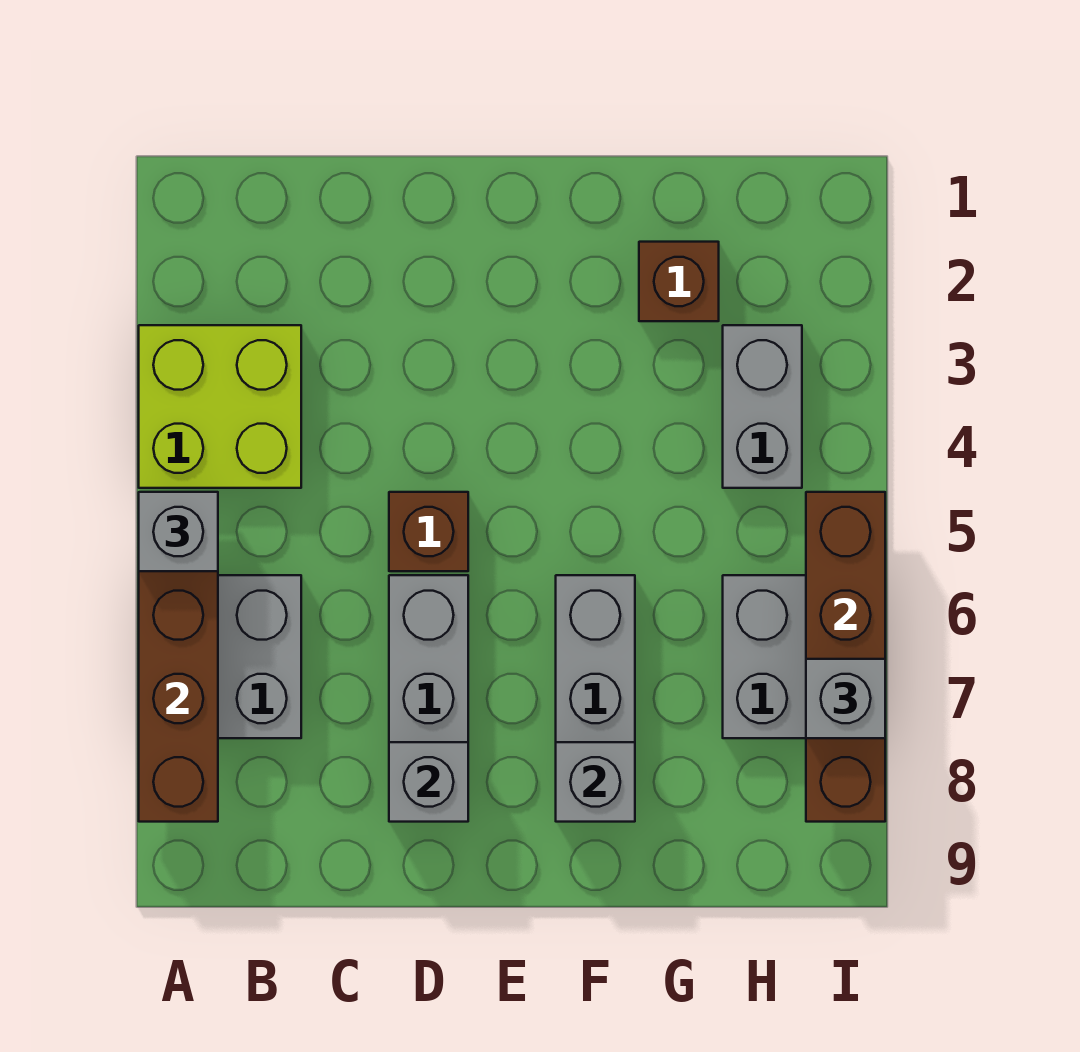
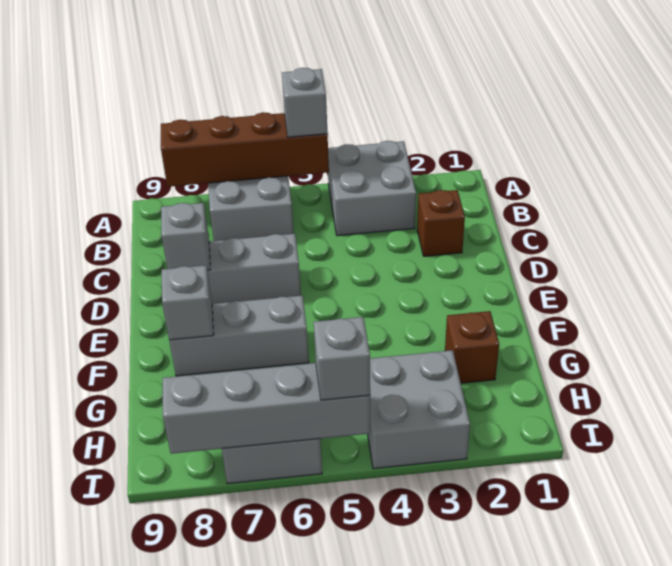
lime brick A3:B4 level 1 -> grey brick A3:B4 level 1
brown brick D5 level 1 -> brown brick C2 level 1
grey brick H3:H4 level 1 -> grey brick H3:I4 level 1
brown brick I5:I8 level 2 -> grey brick I5:I8 level 2
grey brick I7 level 3 -> grey brick I5 level 3

